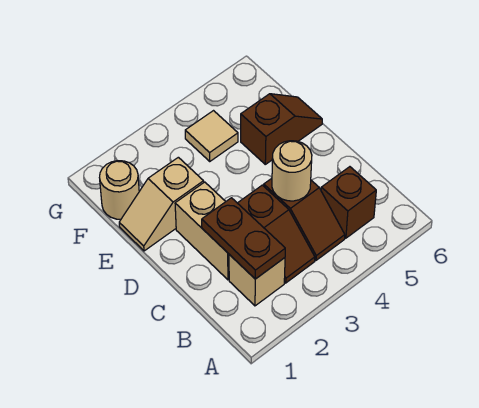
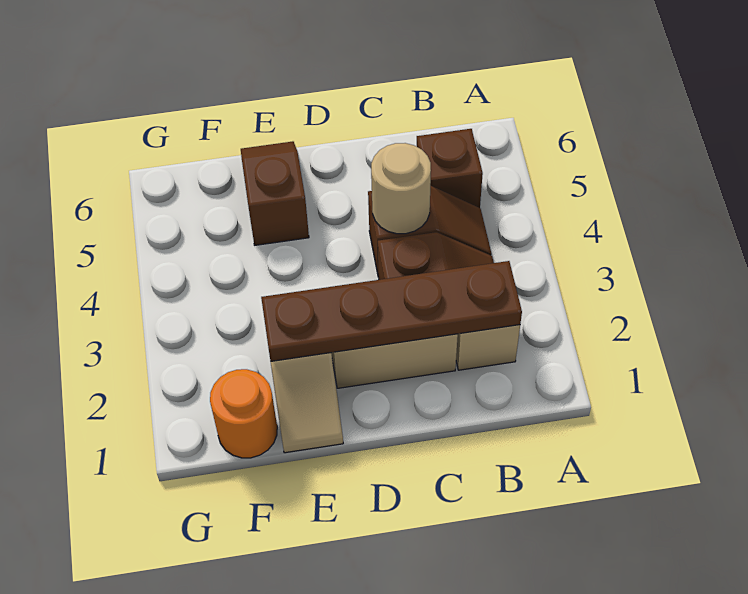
brown plate B2:C2 level 2 -> brown plate B2:E2 level 2
tan round brick F1 level 1 -> orange round brick F1 level 1
tan tile F4 level 1 -> none

